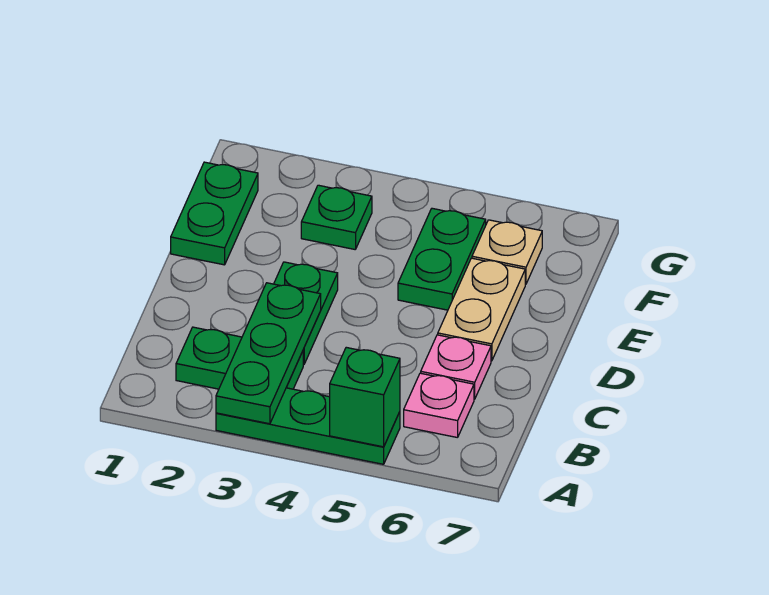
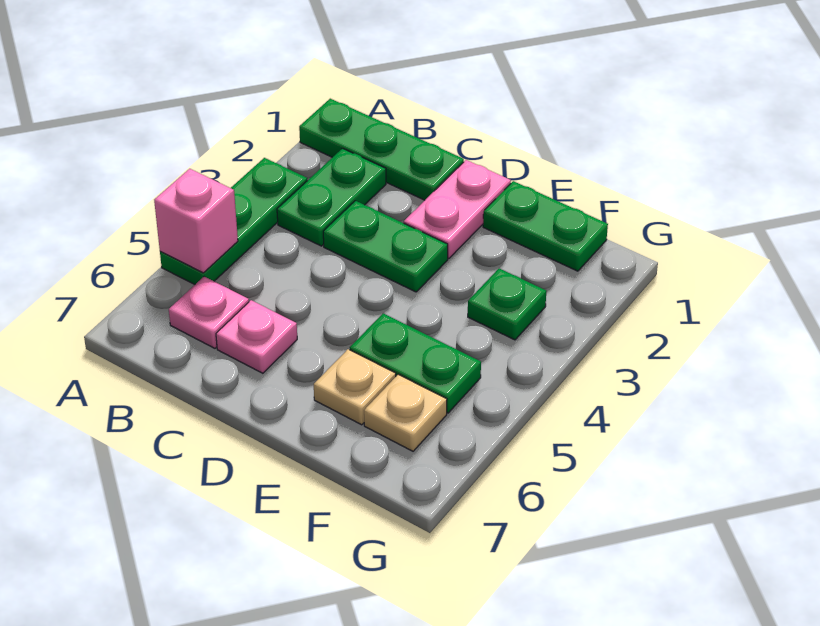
green plate A3:C3 level 2 -> green plate A1:C1 level 1
green brick A5 level 2 -> pink brick A5 level 2
none -> pink plate D1:D2 level 1
tan plate D6:E6 level 1 -> tan plate E6 level 1

